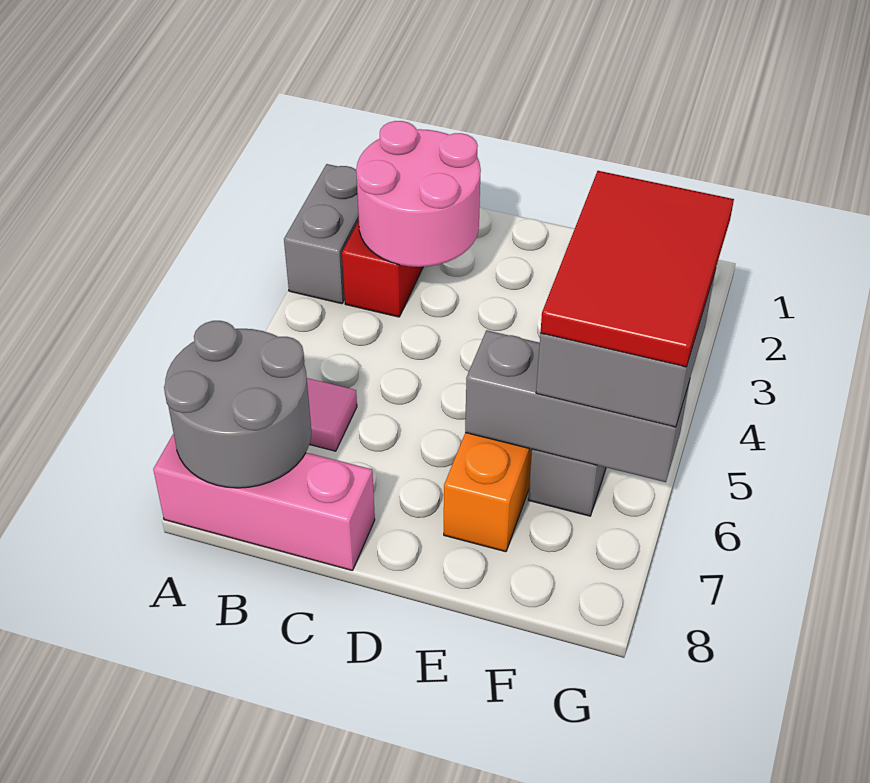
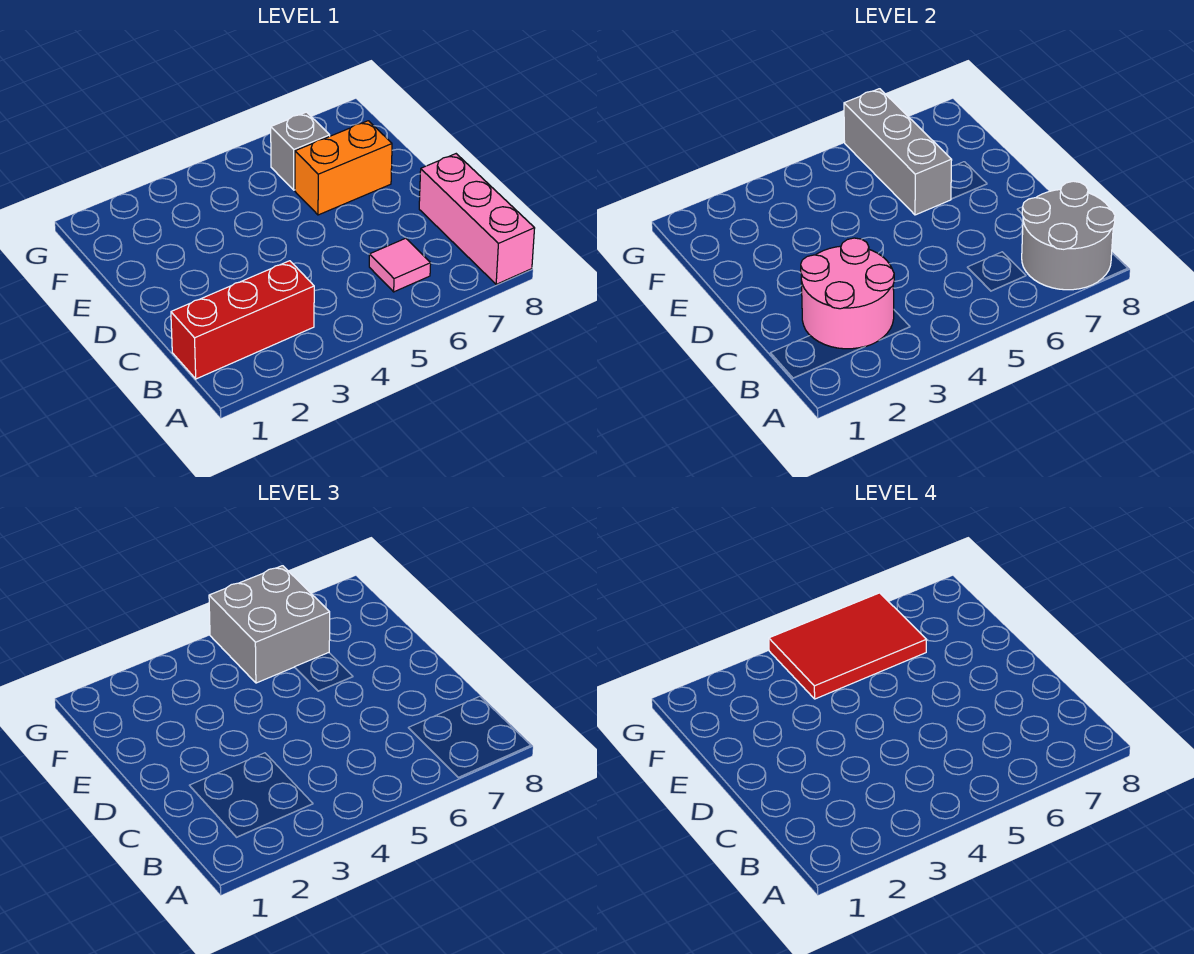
grey brick A2:A3 level 1 -> none

